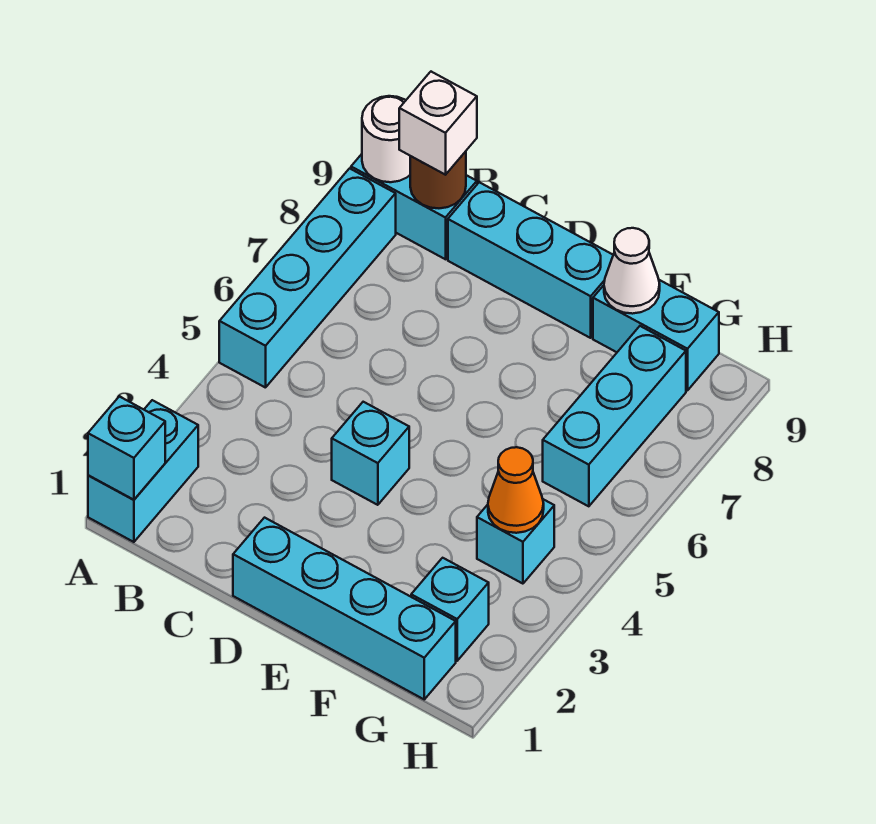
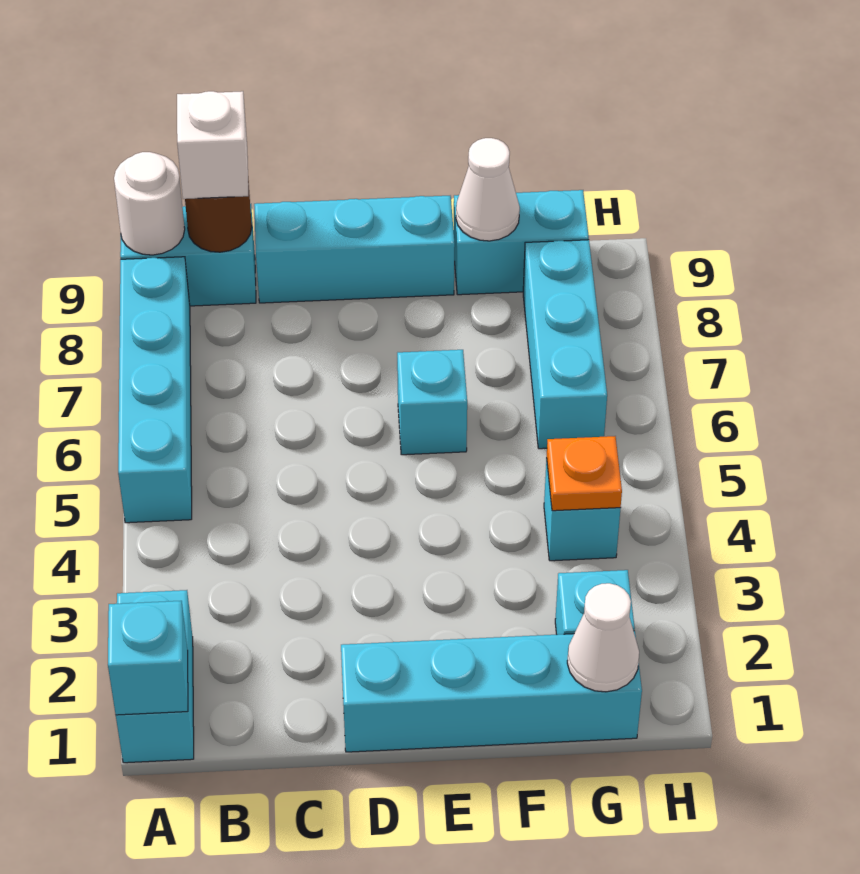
cyan brick D4 level 1 -> cyan brick E6 level 1
none -> white cone G1 level 2
orange cone G4 level 2 -> orange plate G4 level 2

